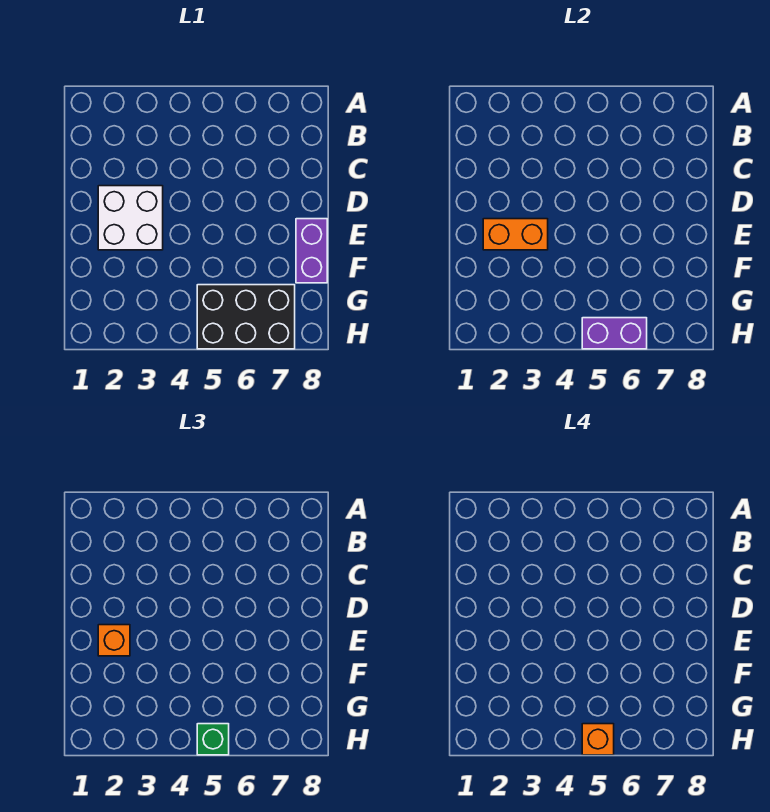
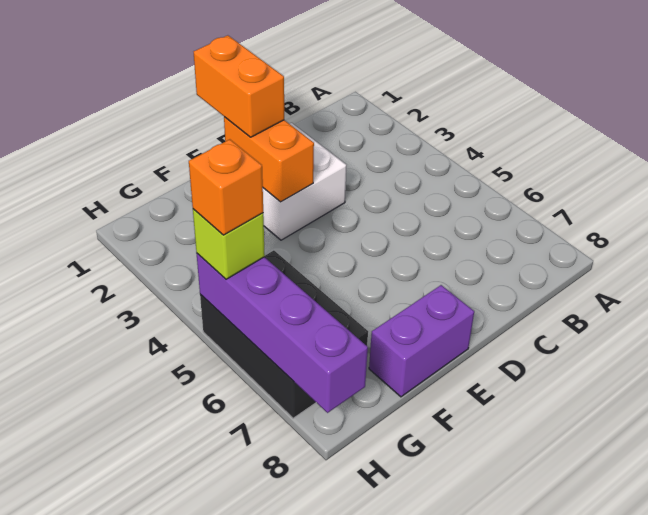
orange brick E2 level 3 -> orange brick E1:E2 level 3
purple brick H5:H6 level 2 -> purple brick H5:H8 level 2
green brick H5 level 3 -> lime brick H5 level 3

